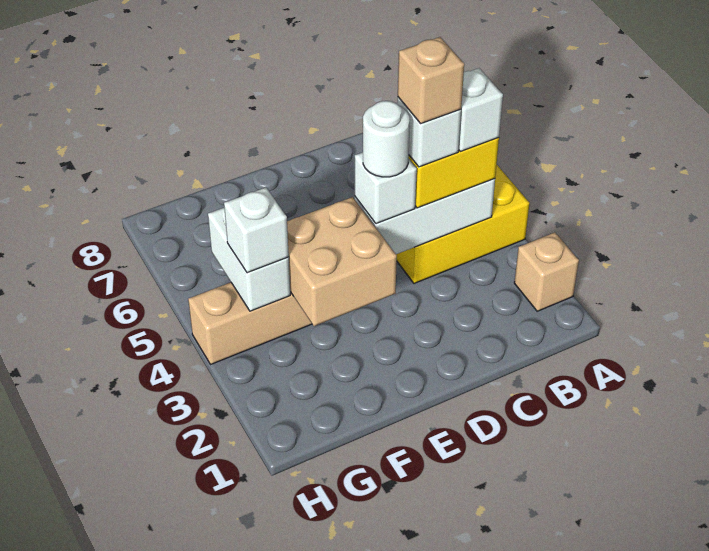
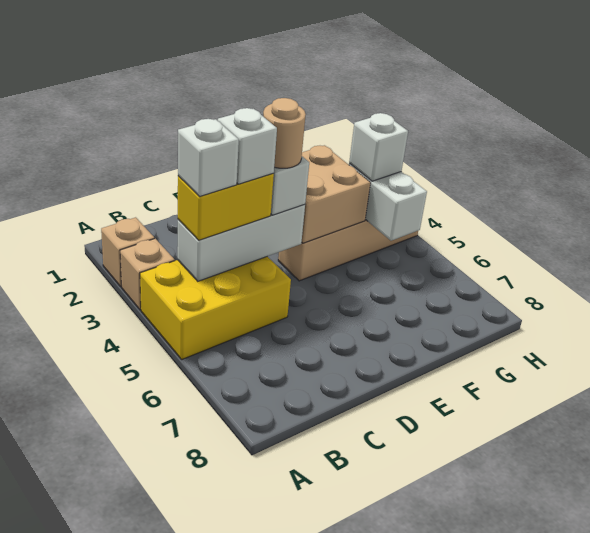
tan brick C4 level 5 -> tan brick A3 level 1
white round brick D4 level 4 -> tan round brick D4 level 4

